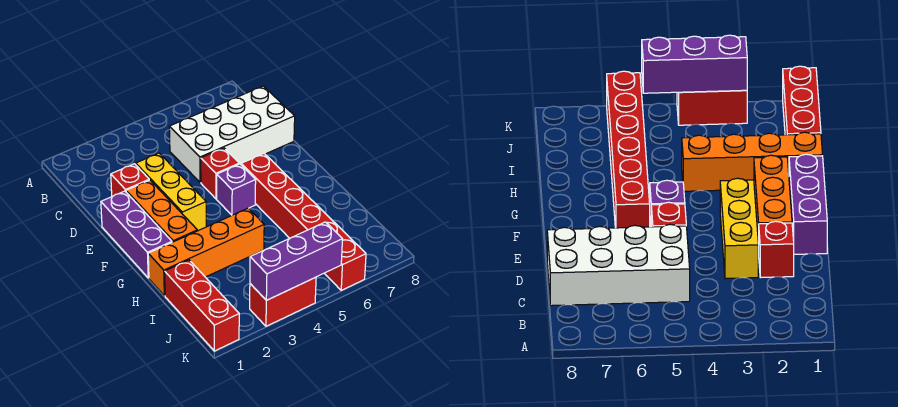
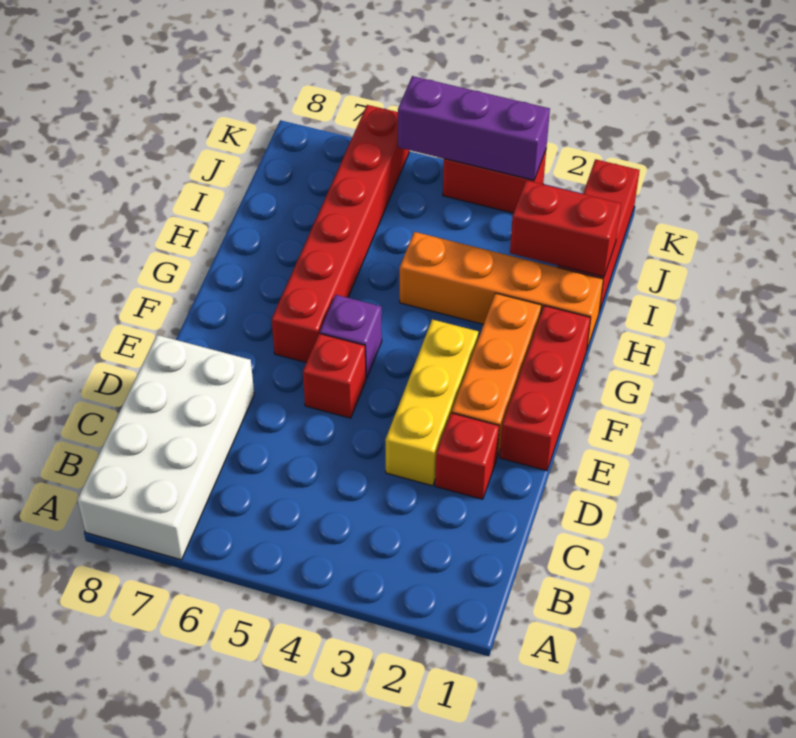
white brick C5:D8 level 1 -> white brick A7:D8 level 1
purple brick E1:G1 level 1 -> red brick E1:G1 level 1
none -> red brick I1:I2 level 2

